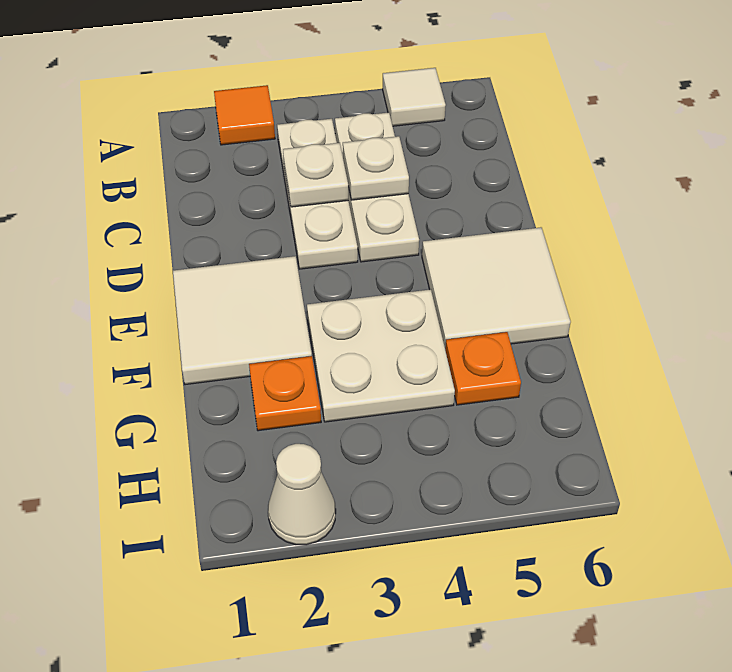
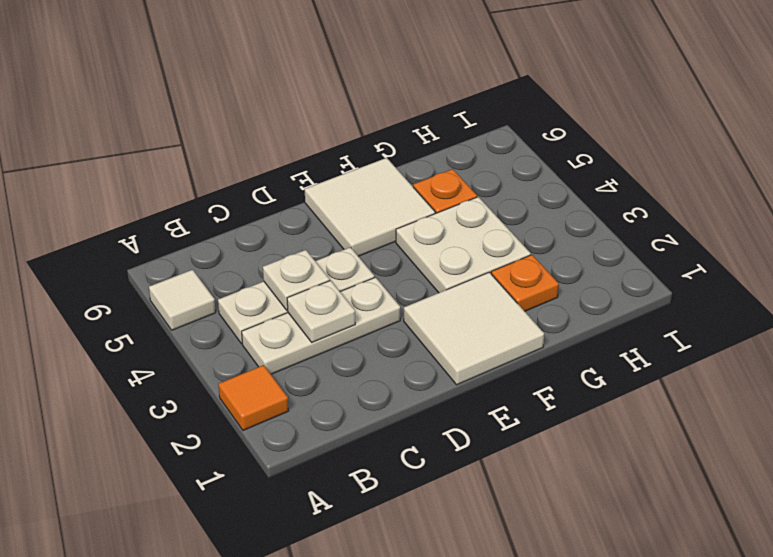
white cone I2 level 1 -> none

